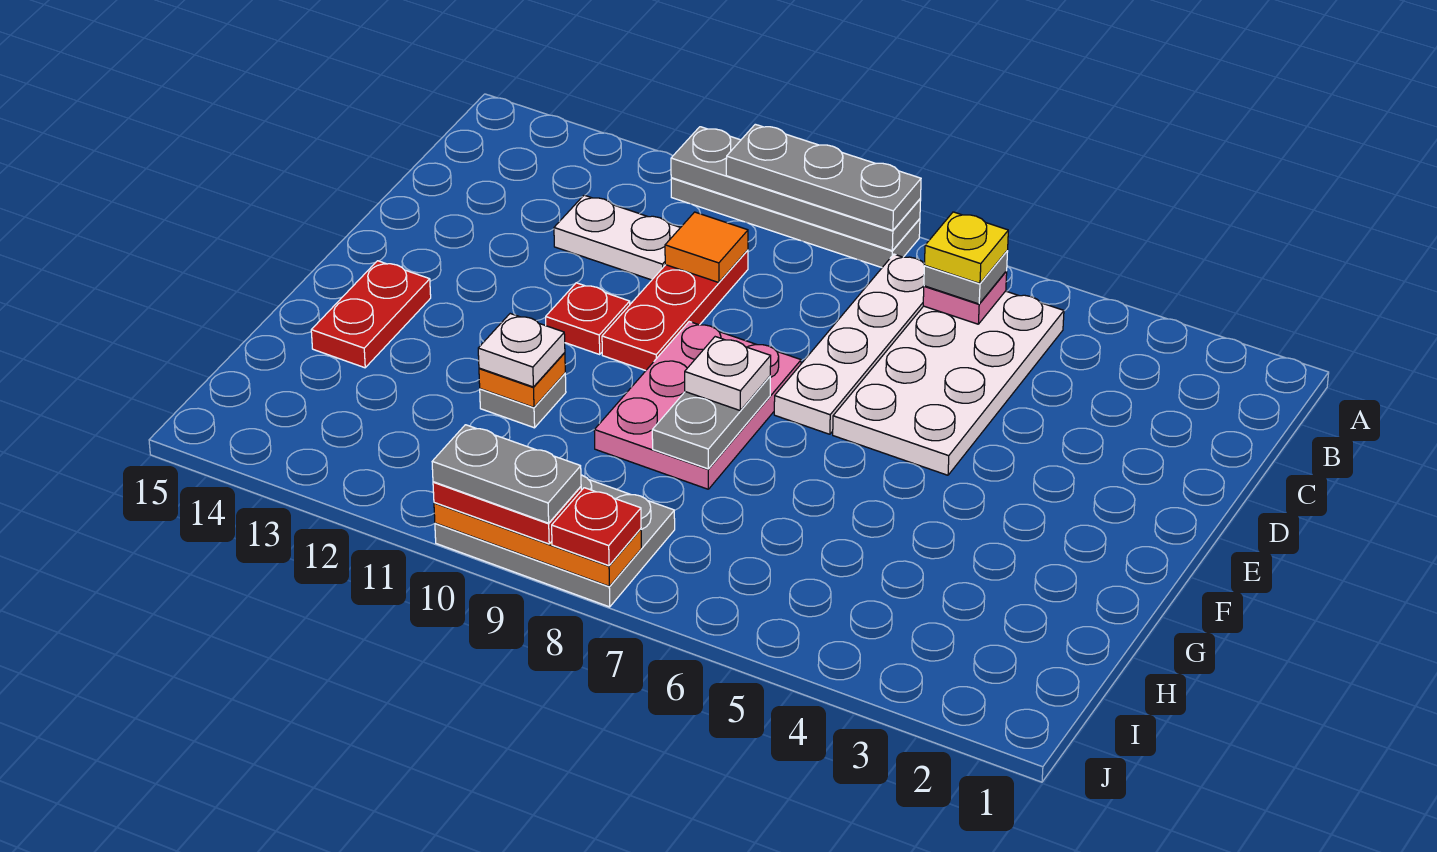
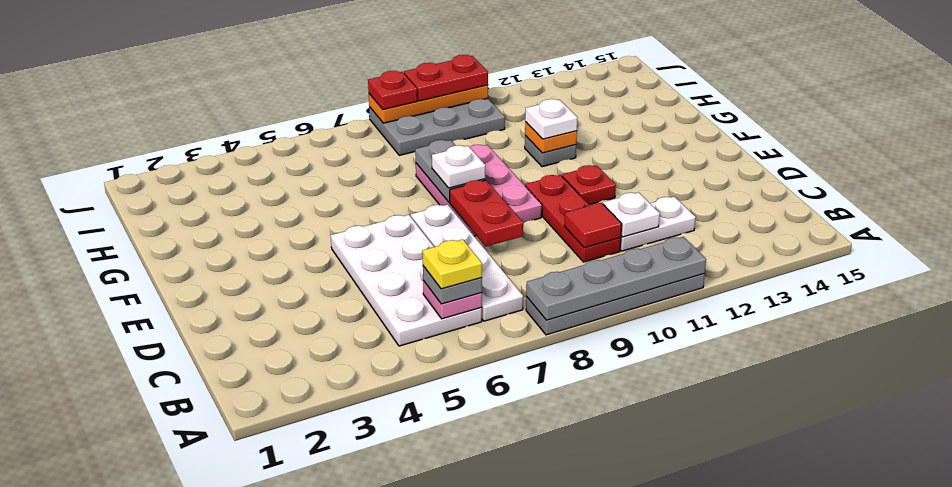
grey plate A8:A10 level 3 -> none
orange tile C10 level 2 -> red tile C10 level 2
none -> white plate C11 level 2
red plate F14:G14 level 1 -> red plate D8:E8 level 2
grey plate J9:J10 level 4 -> none

